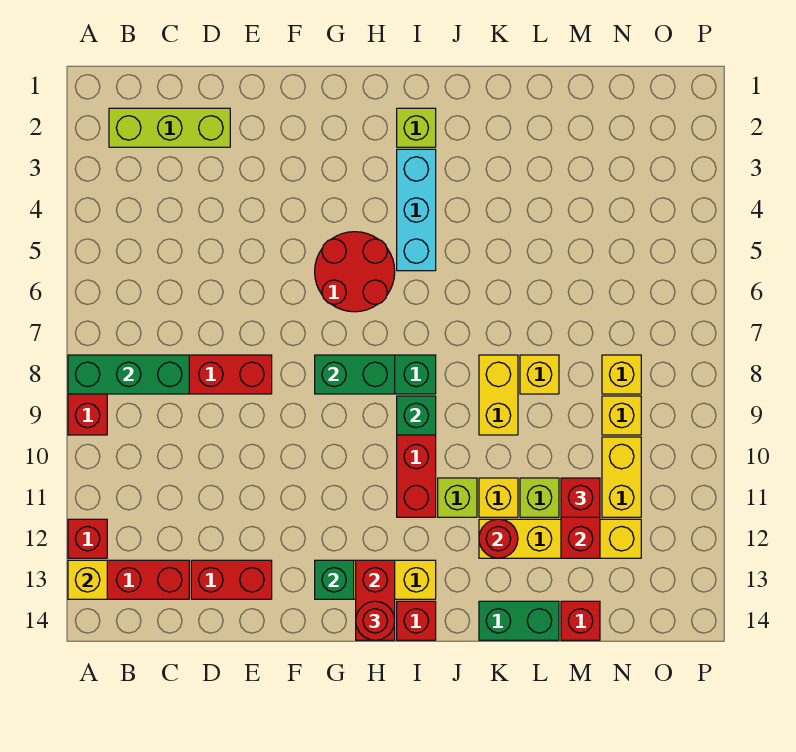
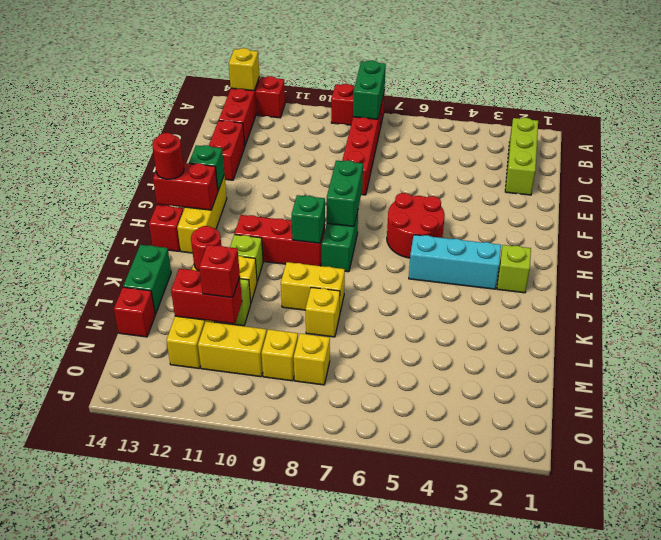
green brick A8:C8 level 2 -> green brick A8:B8 level 2

